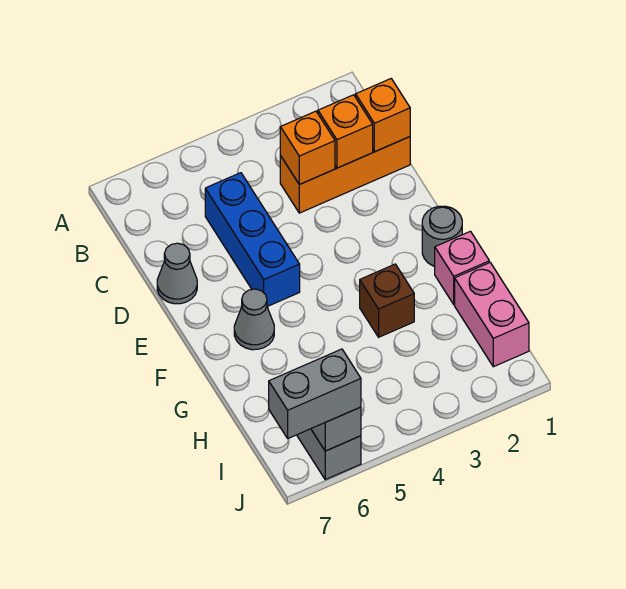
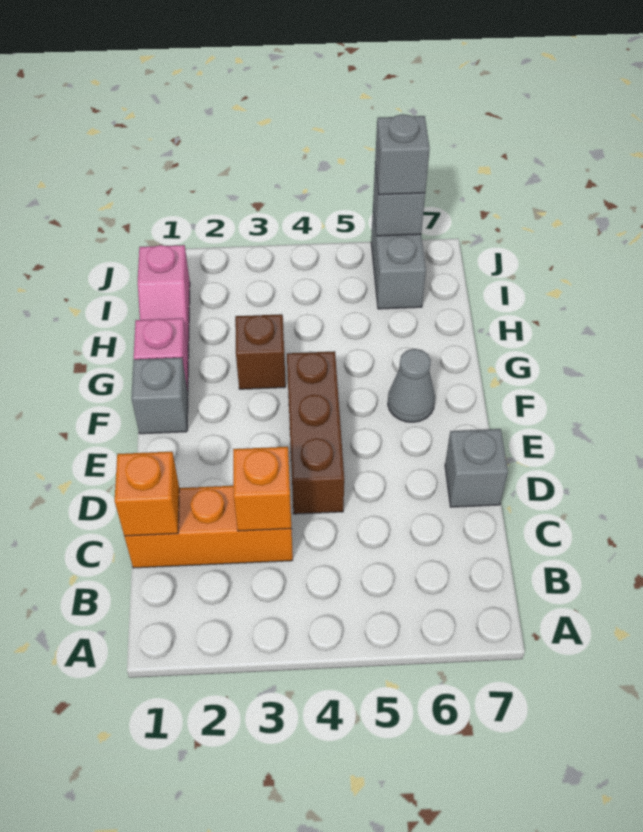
orange brick C2 level 2 -> none
blue brick C5:E5 level 1 -> none
none -> brown brick D4:F4 level 1
grey cone D7 level 1 -> grey brick D7 level 1
grey round brick F1 level 1 -> grey brick F1 level 1
pink brick H1:I1 level 1 -> pink slope H1:I1 level 1 top I
grey brick J6:J7 level 3 -> grey brick J6 level 3

